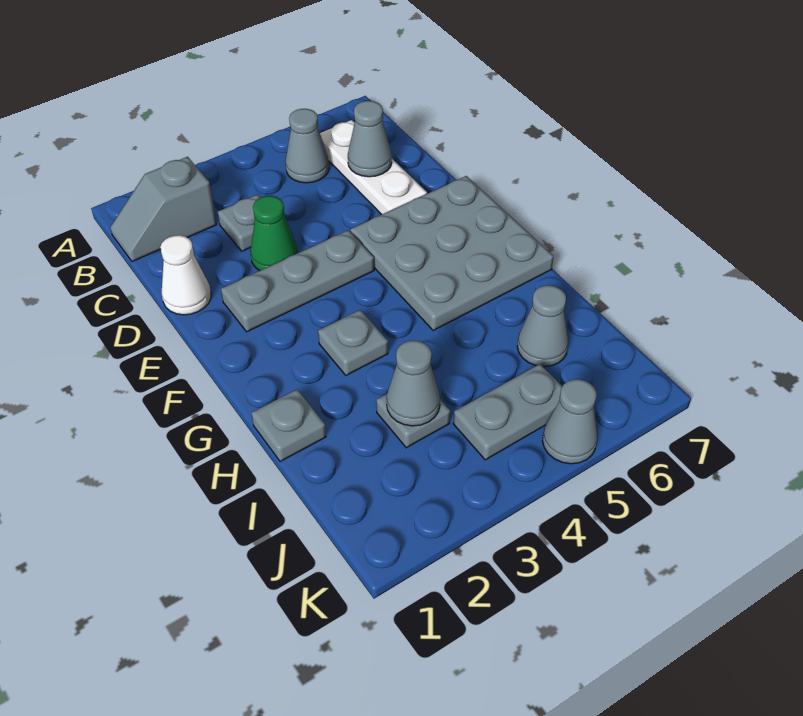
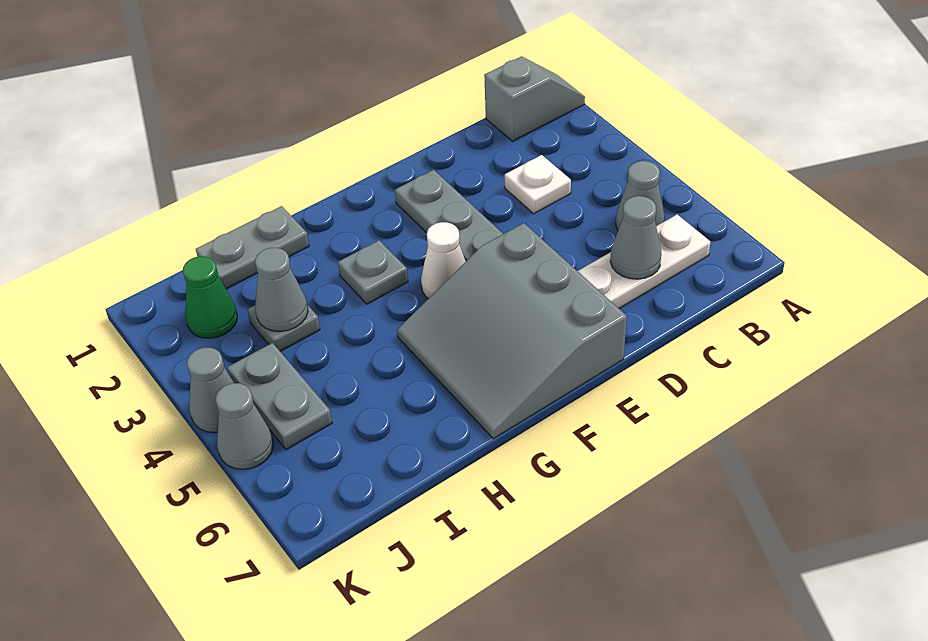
grey slope B1:B2 level 1 top 2 -> grey slope A1:B1 level 1 top B
grey plate C3 level 1 -> white plate C3 level 1
white cone D1 level 1 -> white cone F4 level 1
green cone D3 level 1 -> green cone J2 level 1
grey plate E5:G7 level 1 -> grey slope E5:G7 level 1 top E
grey plate H1 level 1 -> grey plate H1:I1 level 1
grey cone I6 level 1 -> grey cone K4 level 1

